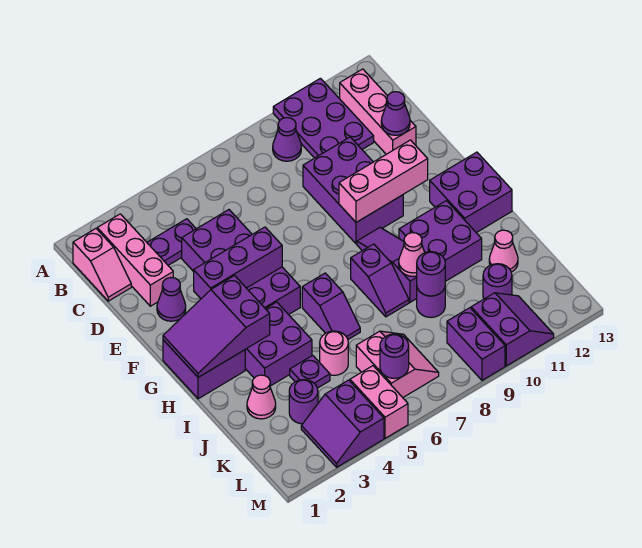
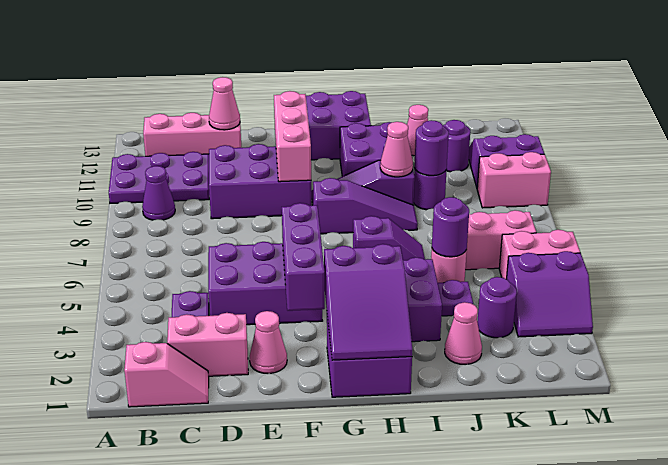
pink brick B2:D2 level 1 -> pink brick C2:D2 level 1
purple brick D4:G5 level 1 -> purple brick D4:F5 level 1
purple cone D12 level 2 -> pink cone D12 level 2
purple cone E2 level 1 -> pink cone E2 level 1
purple slope H8:I8 level 1 top H -> purple slope G8:I8 level 1 top G
purple round brick L6 level 2 -> purple round brick J5 level 2
purple brick L9:M9 level 1 -> pink brick L9:M9 level 1

